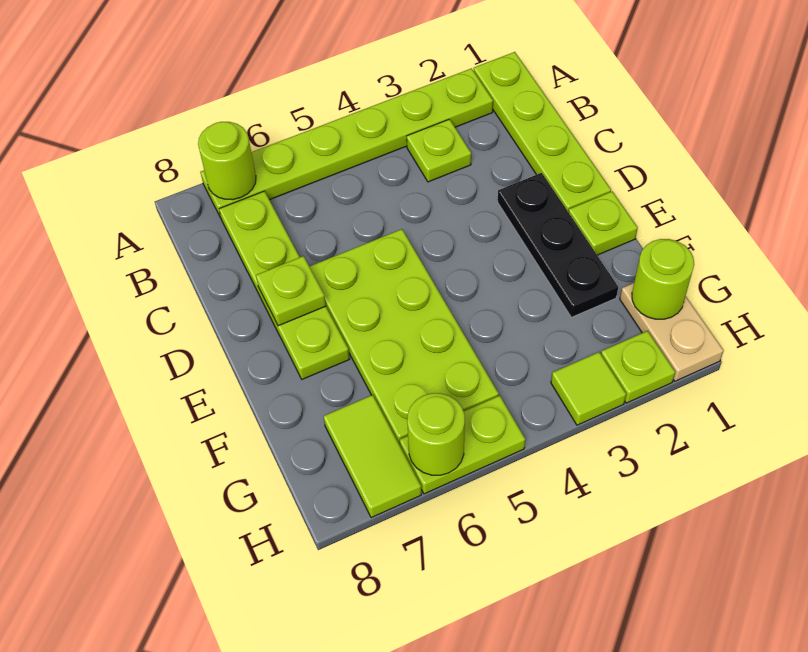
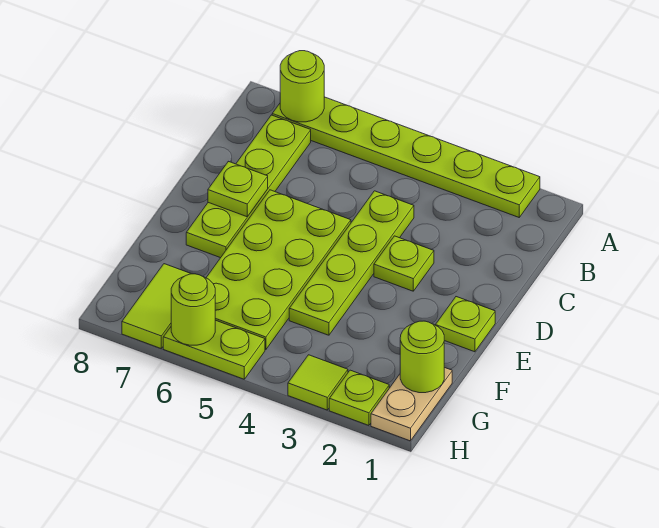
lime plate A1:D1 level 1 -> lime plate C4:F4 level 1
lime plate B3 level 1 -> lime plate D3 level 1
black plate D2:F2 level 1 -> none

